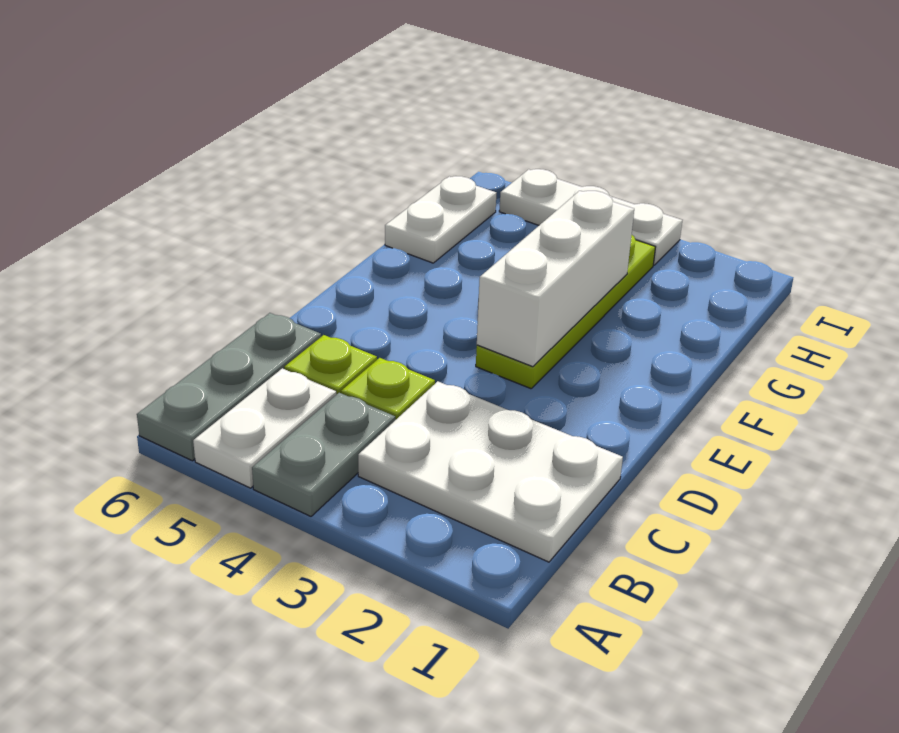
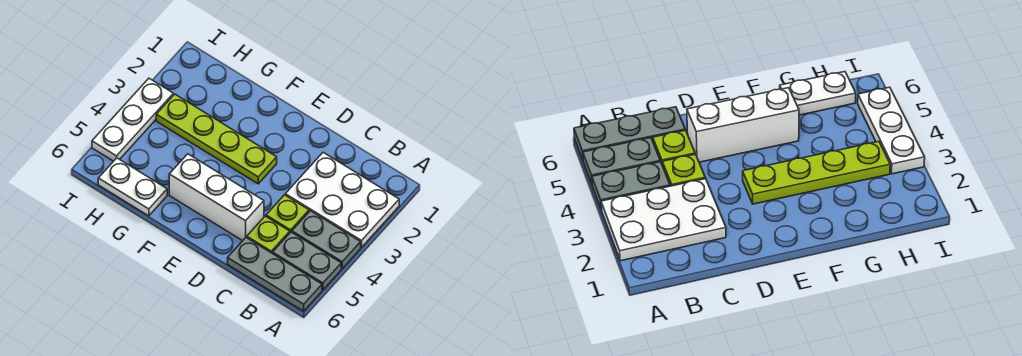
white plate A5:B5 level 1 -> grey plate A5:B5 level 1
white plate B1:C3 level 1 -> white plate A2:C3 level 1
white brick E3:G3 level 2 -> white brick D5:F5 level 1

